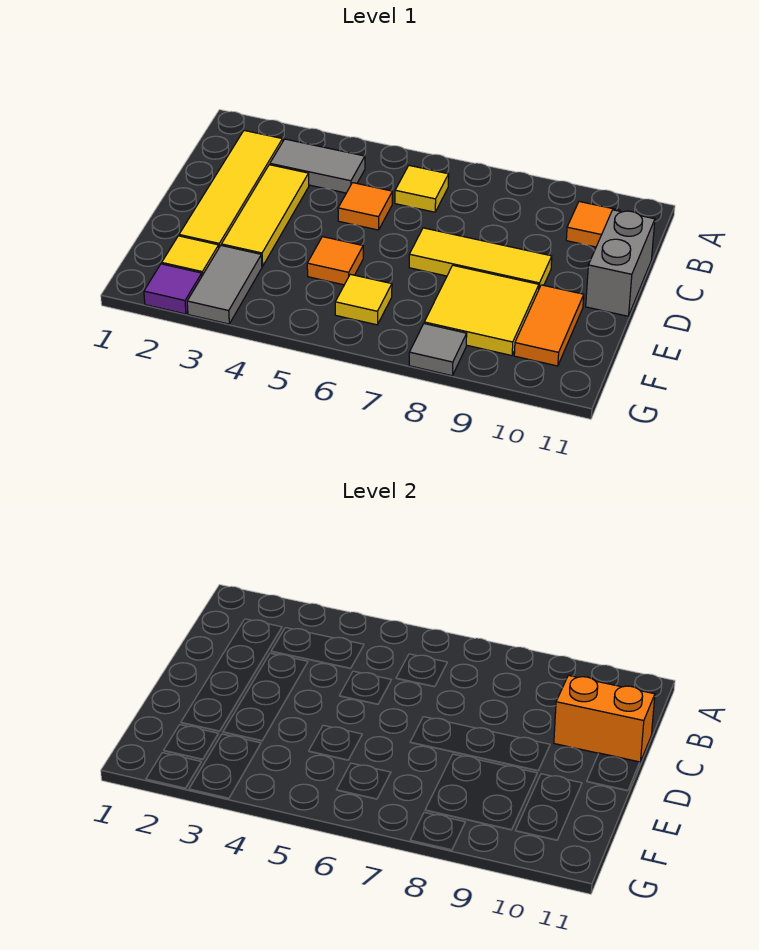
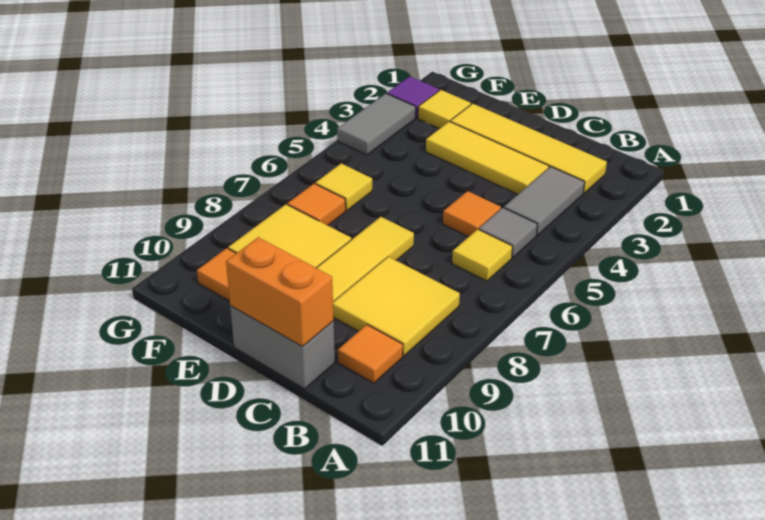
none -> yellow tile B8:C9 level 1
orange brick C10:C11 level 2 -> orange brick C11:D11 level 2
orange tile E5 level 1 -> orange tile F7 level 1
grey tile F3:G3 level 1 -> grey tile G3:G4 level 1
grey tile G8 level 1 -> grey tile B5 level 1

